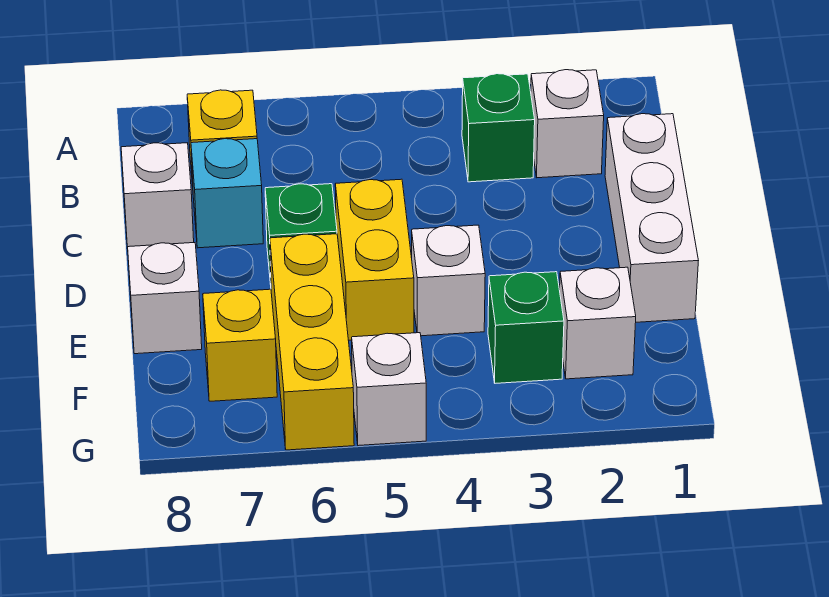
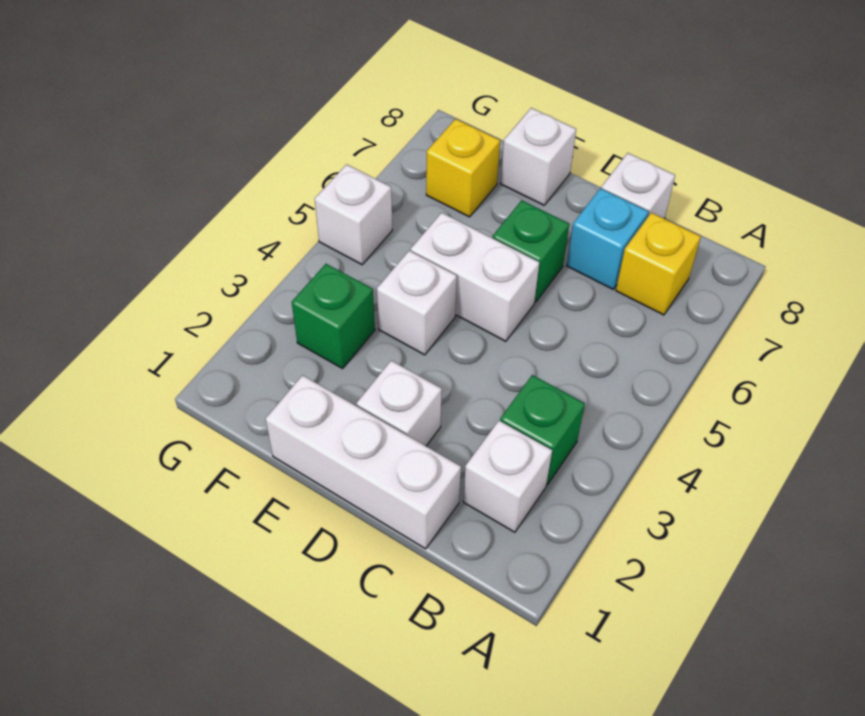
yellow brick D5:E5 level 1 -> white brick D5:E5 level 1
yellow brick E6:G6 level 1 -> none
white brick F2 level 1 -> white brick D2 level 1

